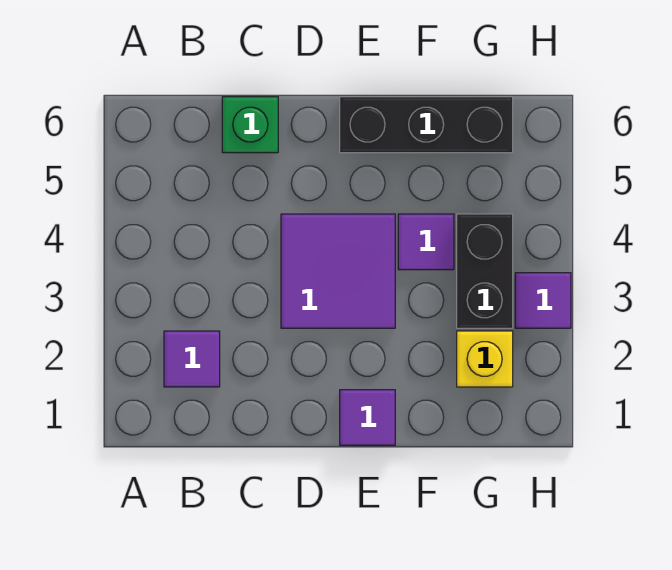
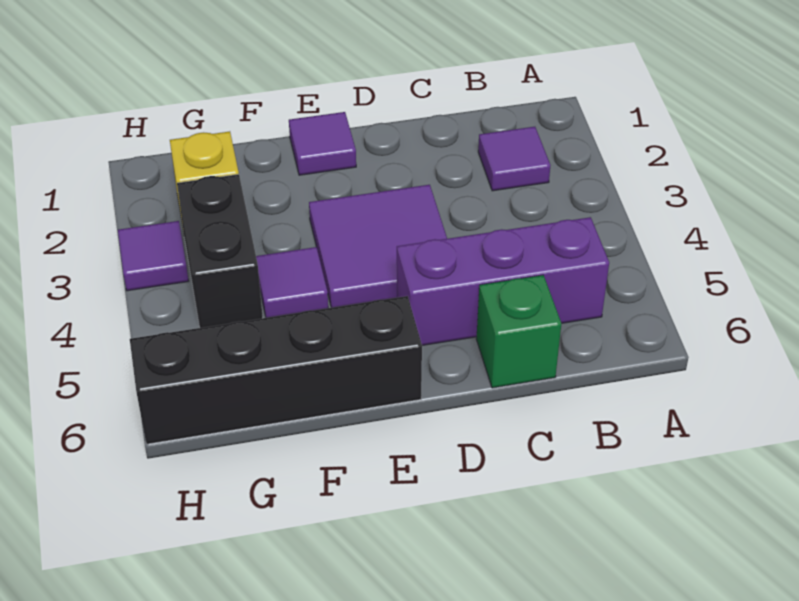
none -> purple brick B5:D5 level 1
black brick E6:G6 level 1 -> black brick E6:H6 level 1

